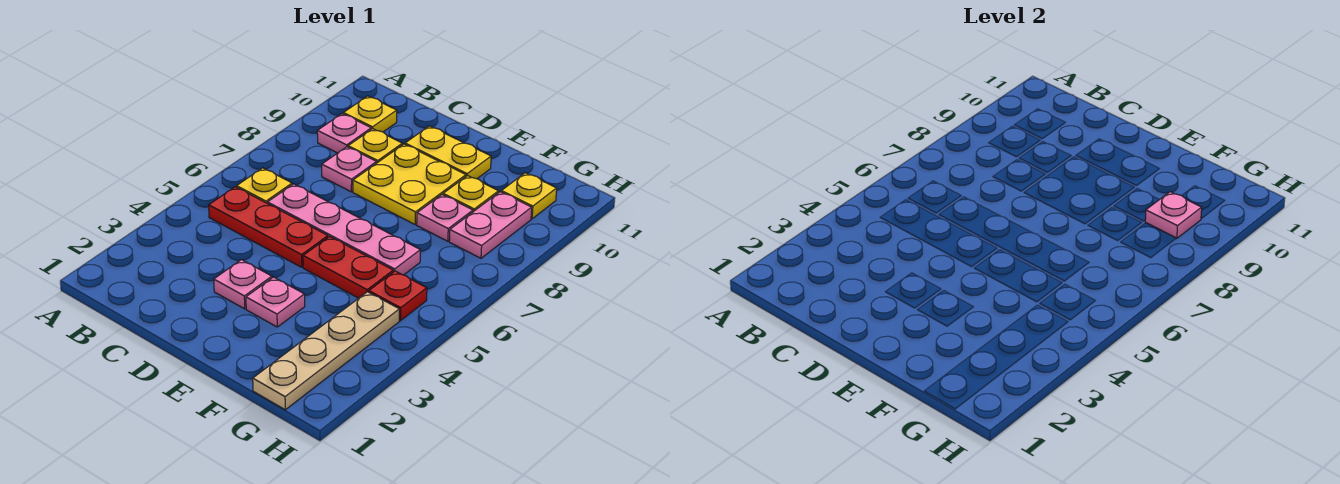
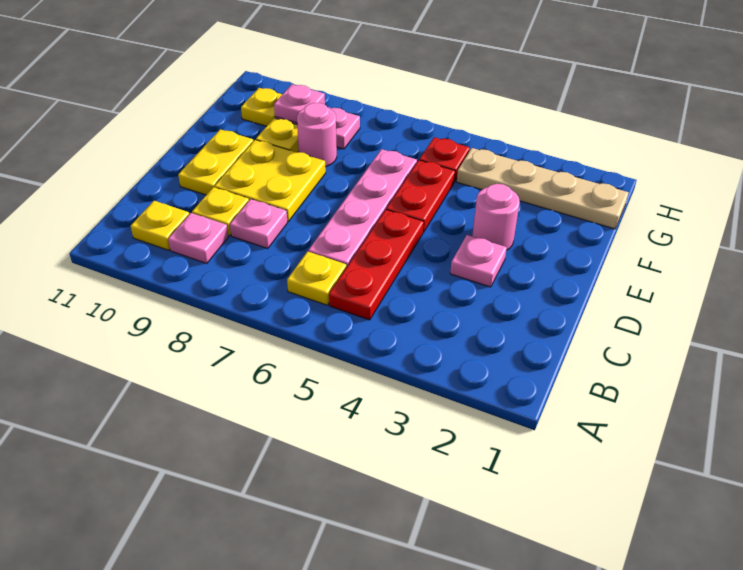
pink plate E3 level 1 -> pink round brick E3 level 1
pink plate F8 level 1 -> pink round brick F8 level 1

